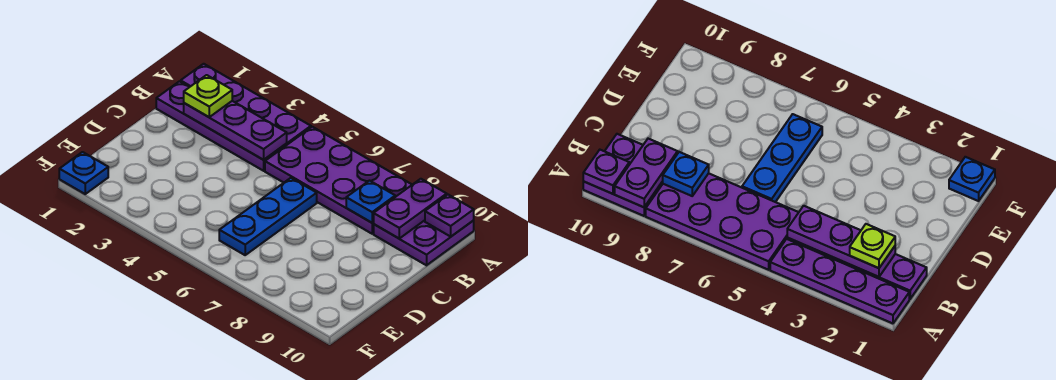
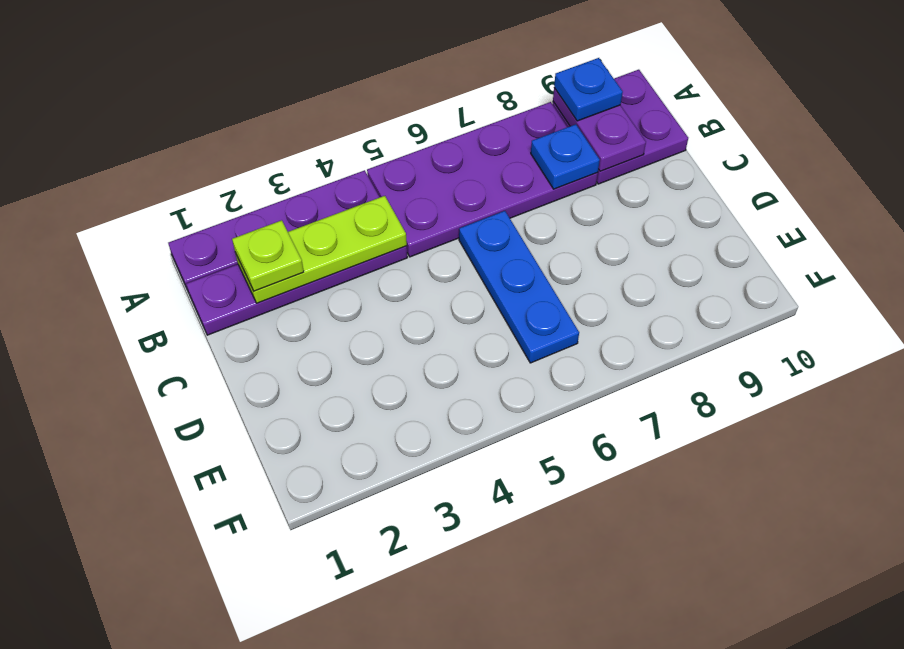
purple plate A10 level 2 -> none
purple plate B2:B4 level 2 -> lime plate B2:B4 level 2
blue plate F1 level 1 -> blue plate A9 level 3

